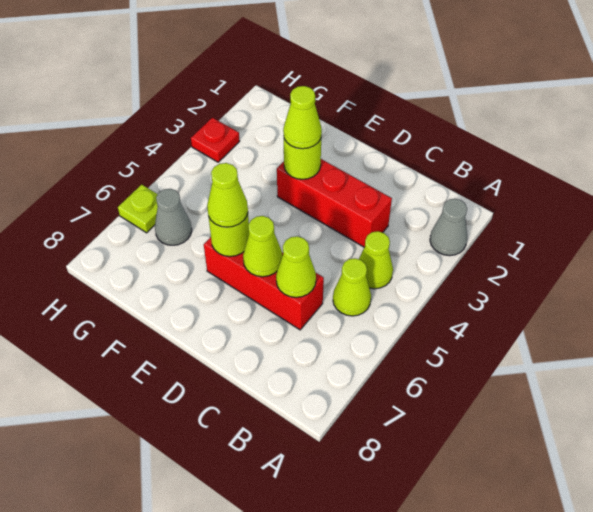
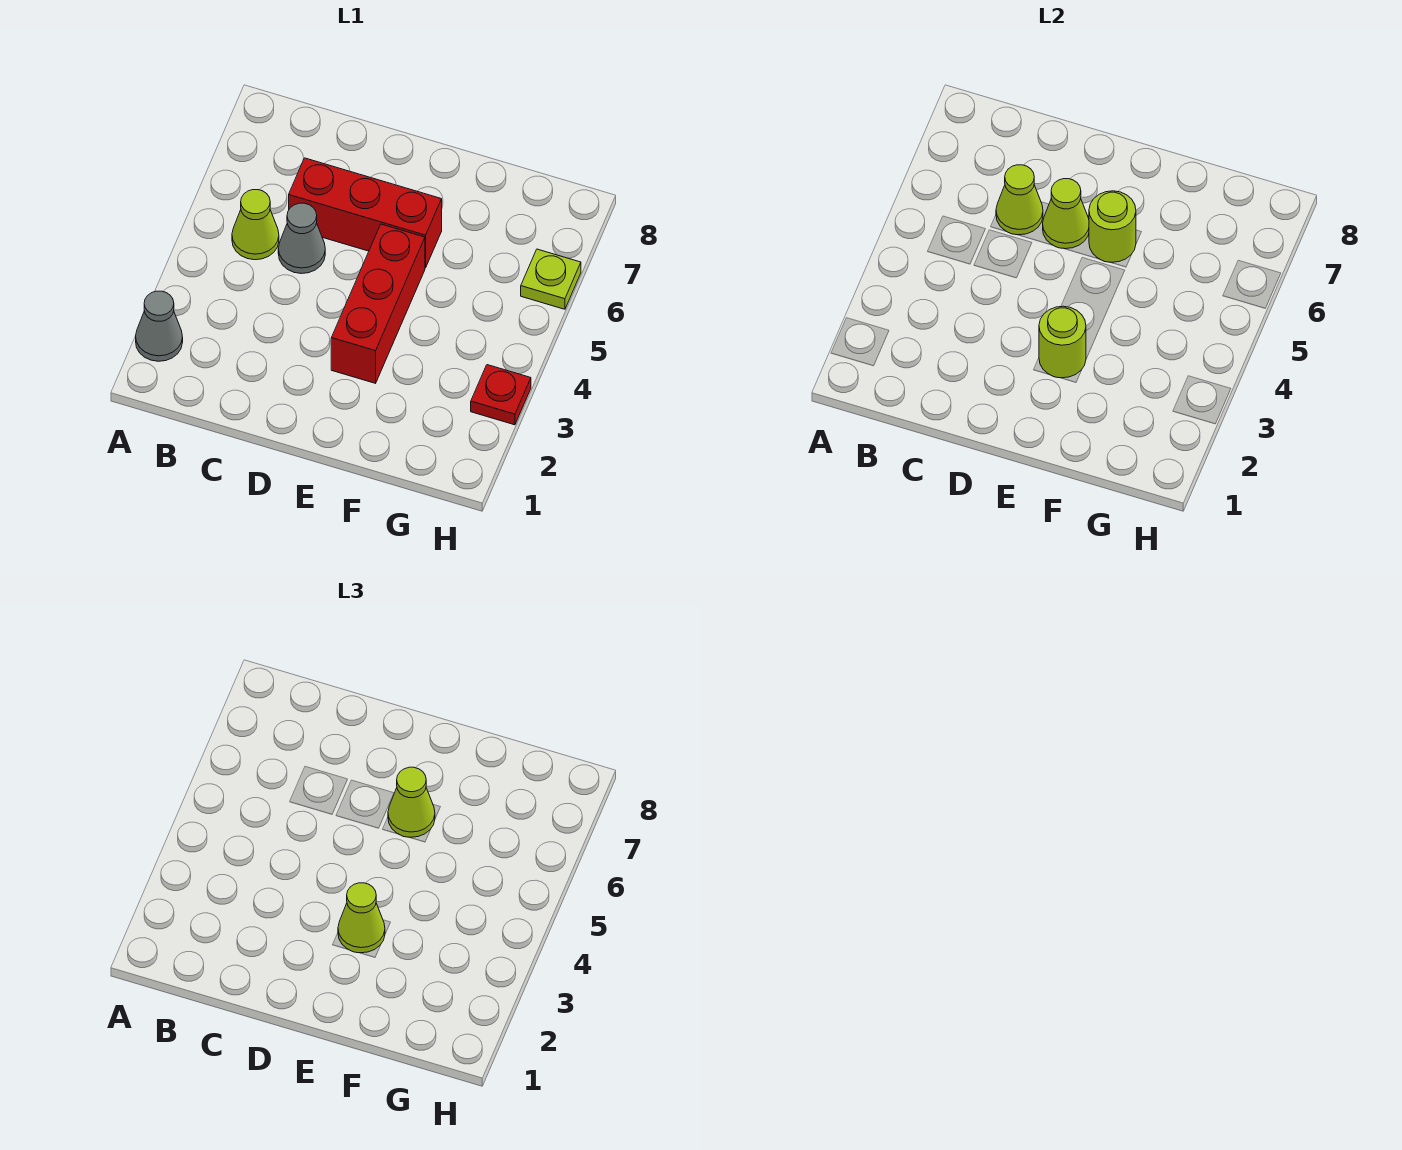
lime cone B4 level 1 -> none
red brick C3:E3 level 1 -> red brick E3:E5 level 1
grey cone G6 level 1 -> grey cone C5 level 1

